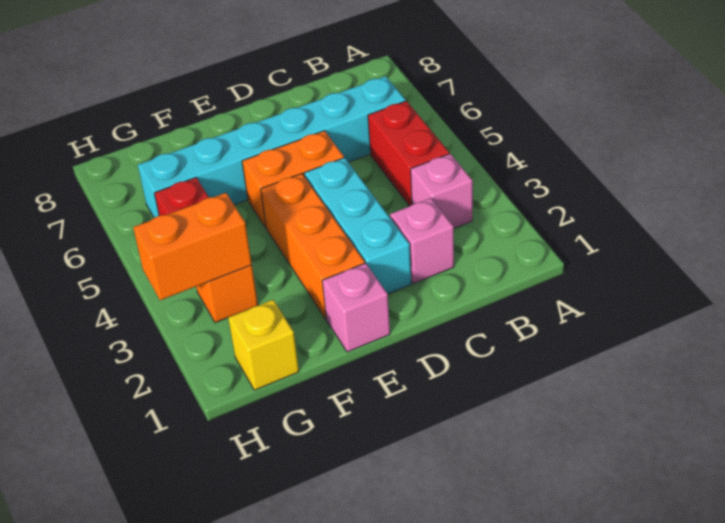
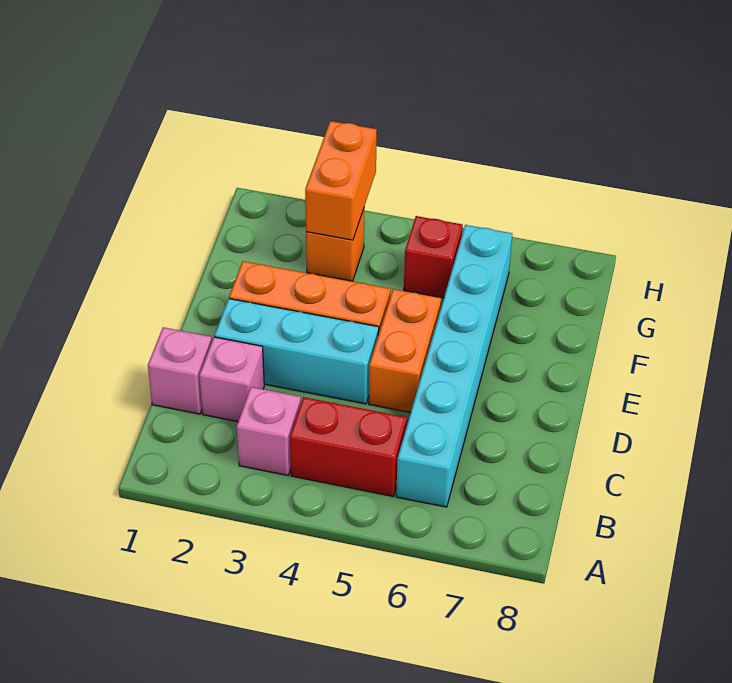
pink brick E1 level 1 -> pink brick C1 level 1
yellow brick G1 level 1 -> none

